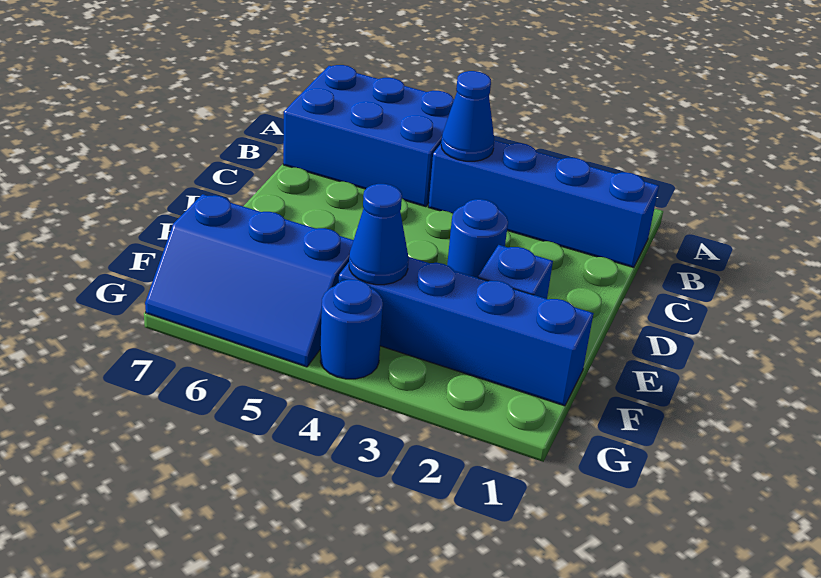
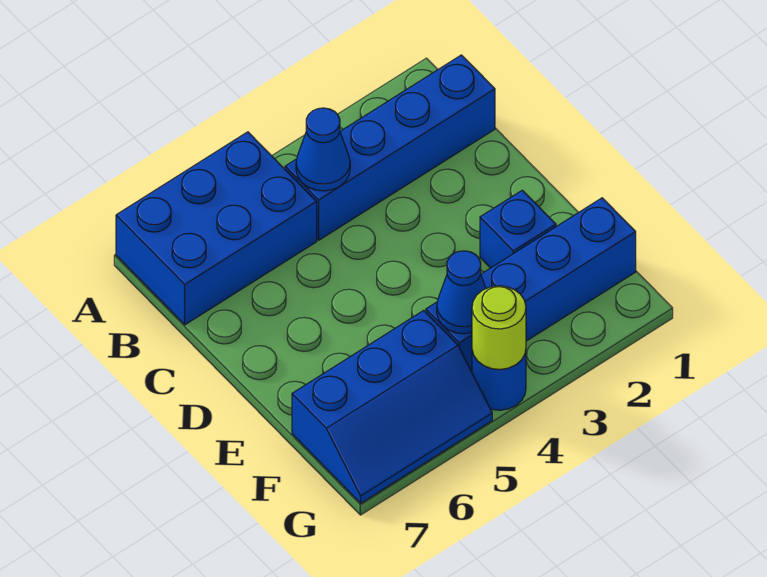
blue round brick D3 level 1 -> none
none -> lime round brick G4 level 2

